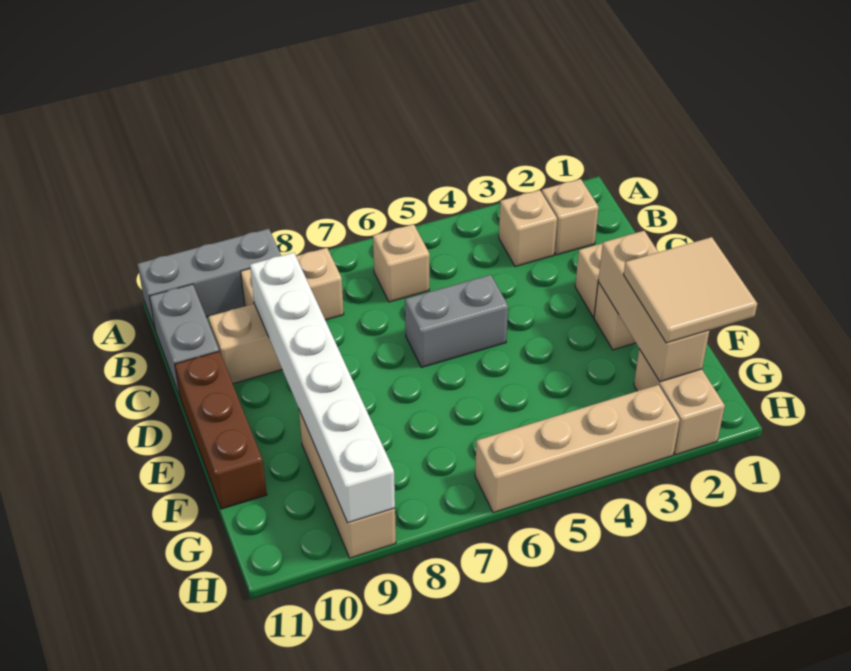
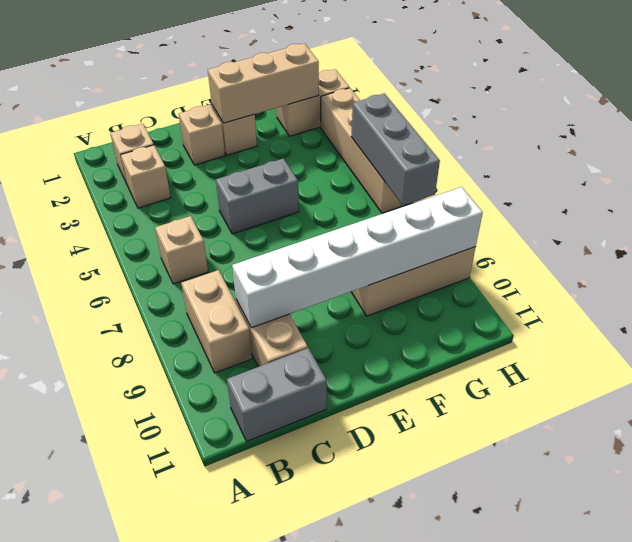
grey brick A9:A11 level 1 -> grey brick H5:H7 level 2
grey brick D5:D6 level 1 -> grey brick D5:E5 level 1
brown brick D11:F11 level 1 -> none
tan tile F1:G2 level 3 -> none

